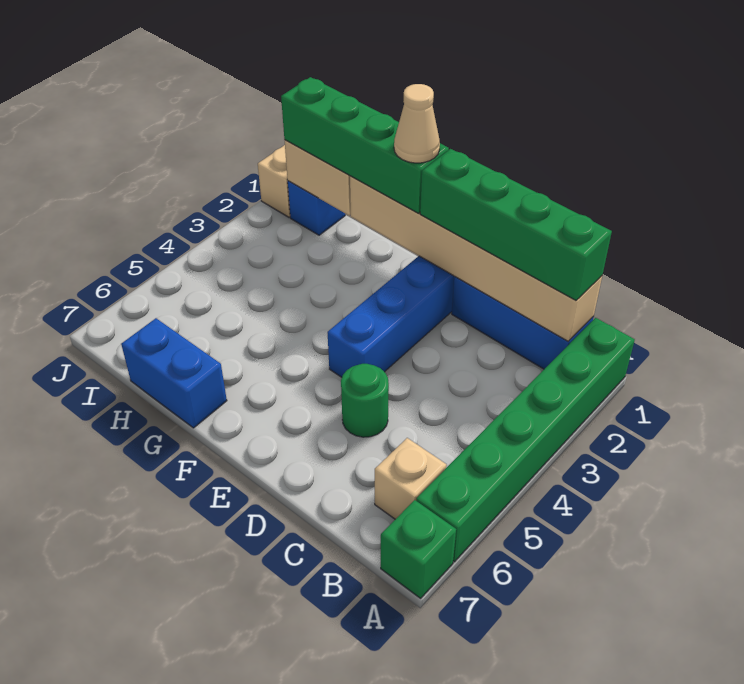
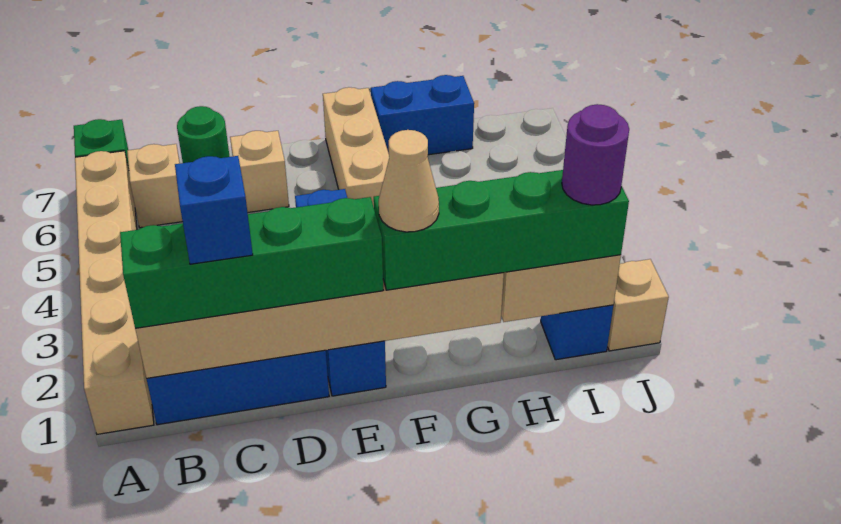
green brick A1:A6 level 1 -> tan brick A1:A6 level 1
none -> blue brick C1 level 4
green round brick D5 level 1 -> green round brick C7 level 1
none -> tan brick D6 level 1
none -> tan brick F5:F7 level 1
none -> purple round brick I1 level 4

